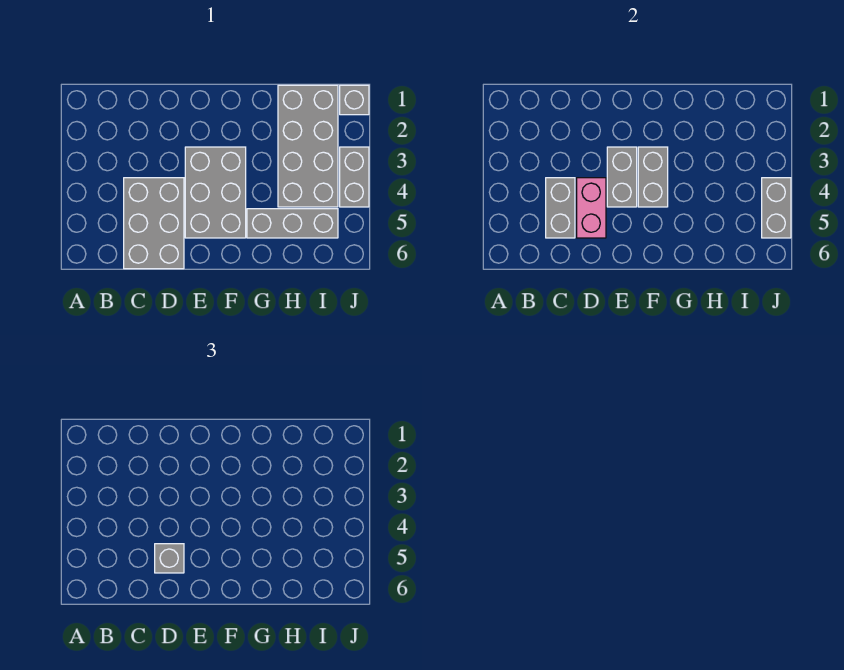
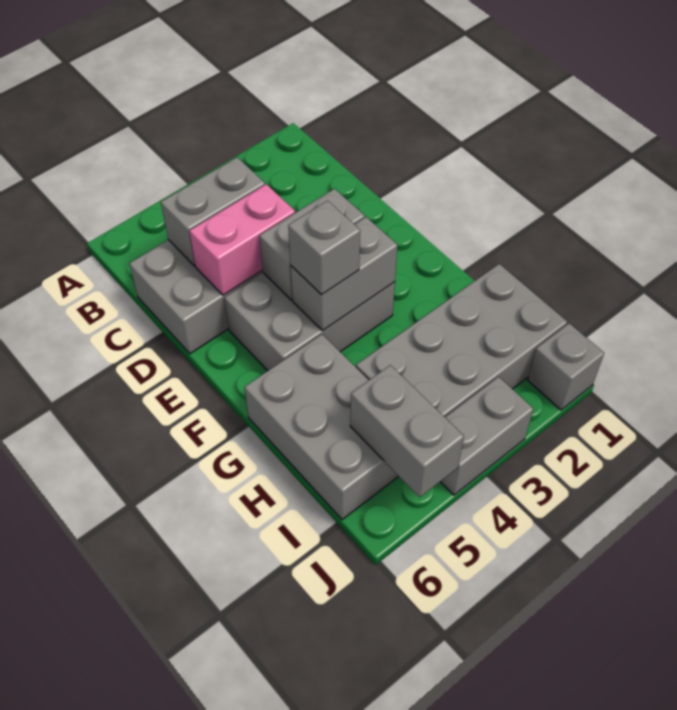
grey brick D5 level 3 -> grey brick F4 level 3
grey brick G5:I5 level 1 -> grey brick G5:I6 level 1
grey brick J4:J5 level 2 -> grey brick I5:J5 level 2

